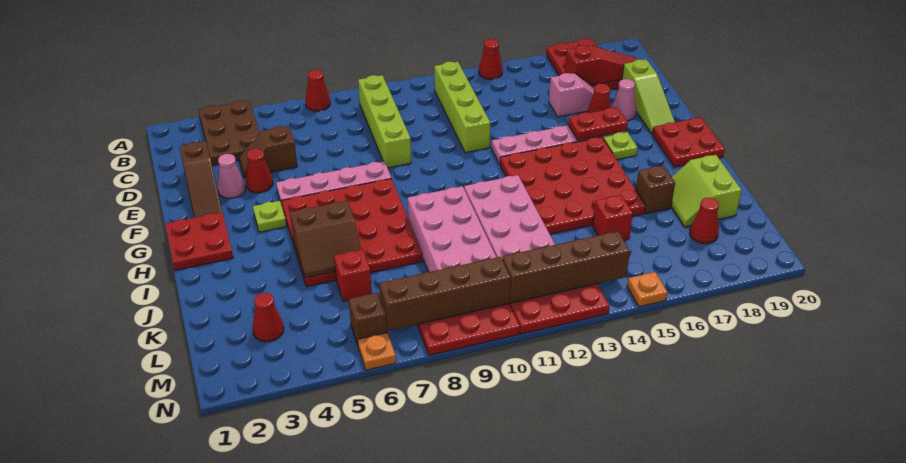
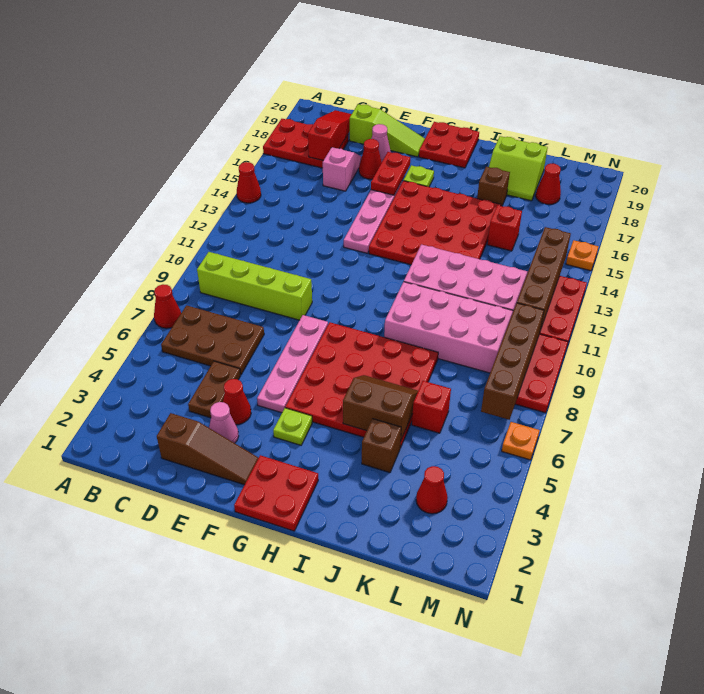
brown plate A3:C4 level 1 -> brown plate B6:D7 level 1
lime brick B12:E12 level 1 -> none
brown slope D4:D5 level 1 top 5 -> brown plate D4:D5 level 1
brown slope I5:J6 level 2 top I -> brown slope I5:J6 level 2 top 5
brown brick M6 level 1 -> brown brick J4 level 1

